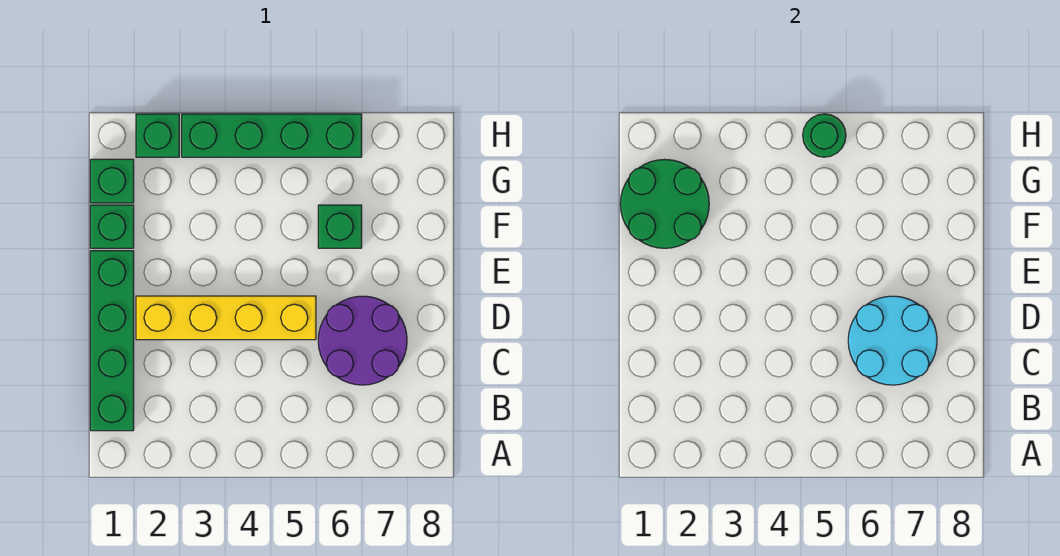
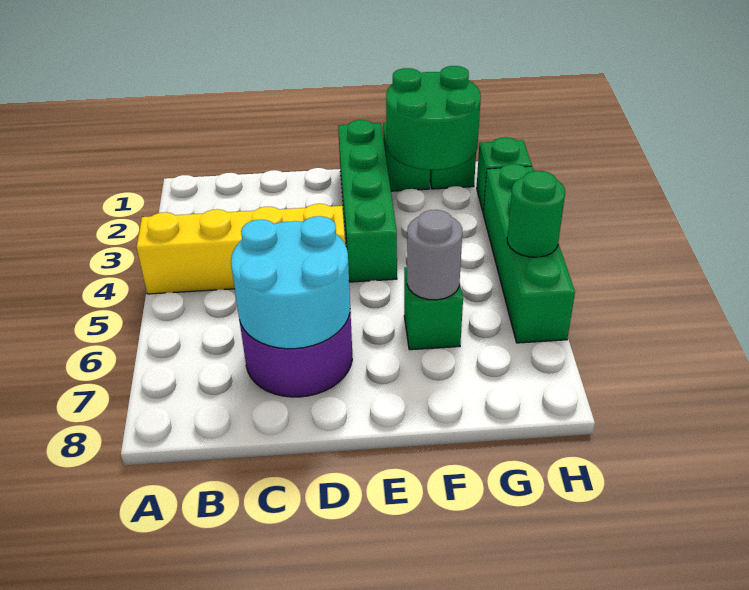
green brick B1:E1 level 1 -> green brick E1:E4 level 1
yellow brick D2:D5 level 1 -> yellow brick A4:D4 level 1
none -> grey round brick F6 level 2

